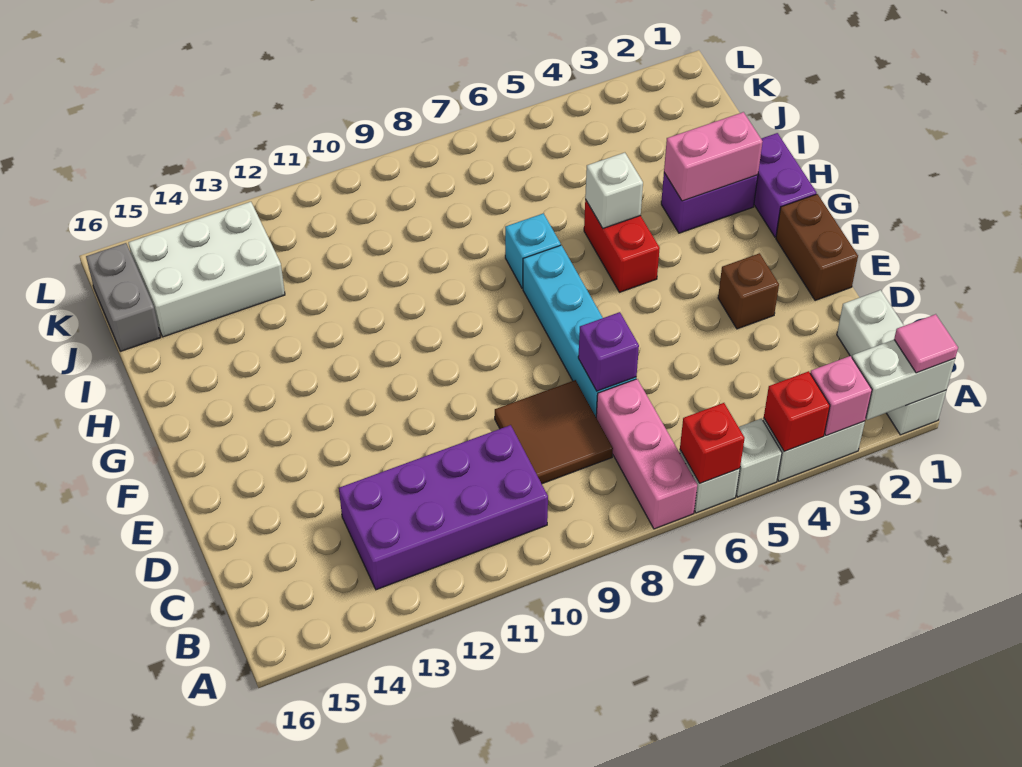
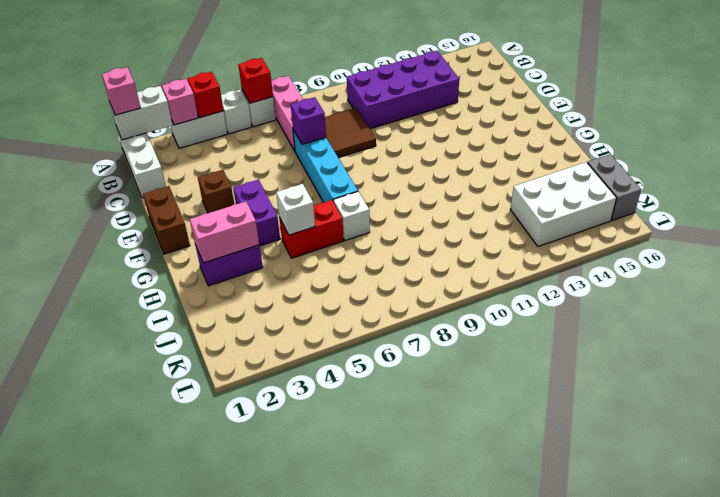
pink tile A1 level 3 -> pink brick A1 level 3
purple brick G1:H1 level 1 -> purple brick F4:G4 level 1
red brick G5:H5 level 1 -> red brick H5:H6 level 1
cyan brick H7 level 1 -> white brick H7 level 1

